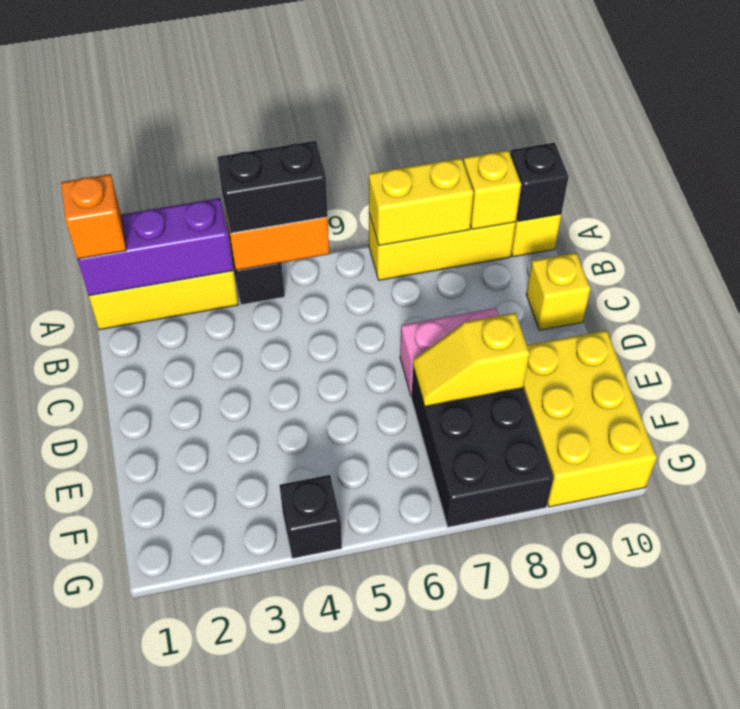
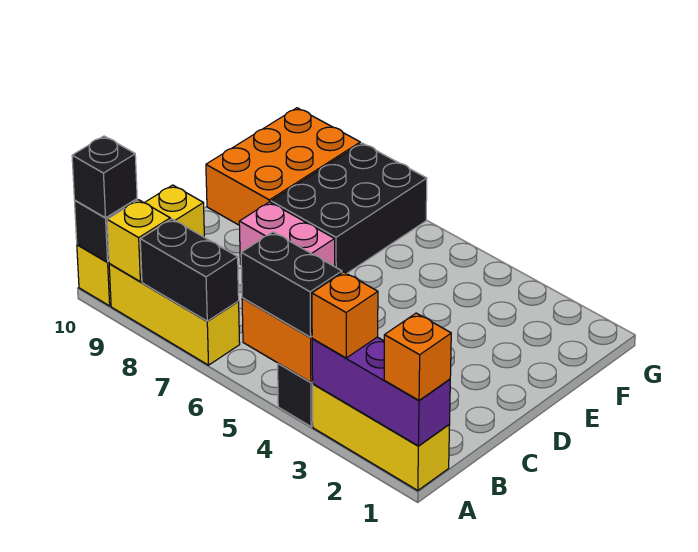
none -> orange brick A3 level 3
yellow brick A7:A8 level 2 -> black brick A7:A8 level 2
yellow slope E7:E8 level 2 top 8 -> none
yellow brick E9:G10 level 1 -> orange brick E9:G10 level 1
black brick G4 level 1 -> black brick A10 level 3

